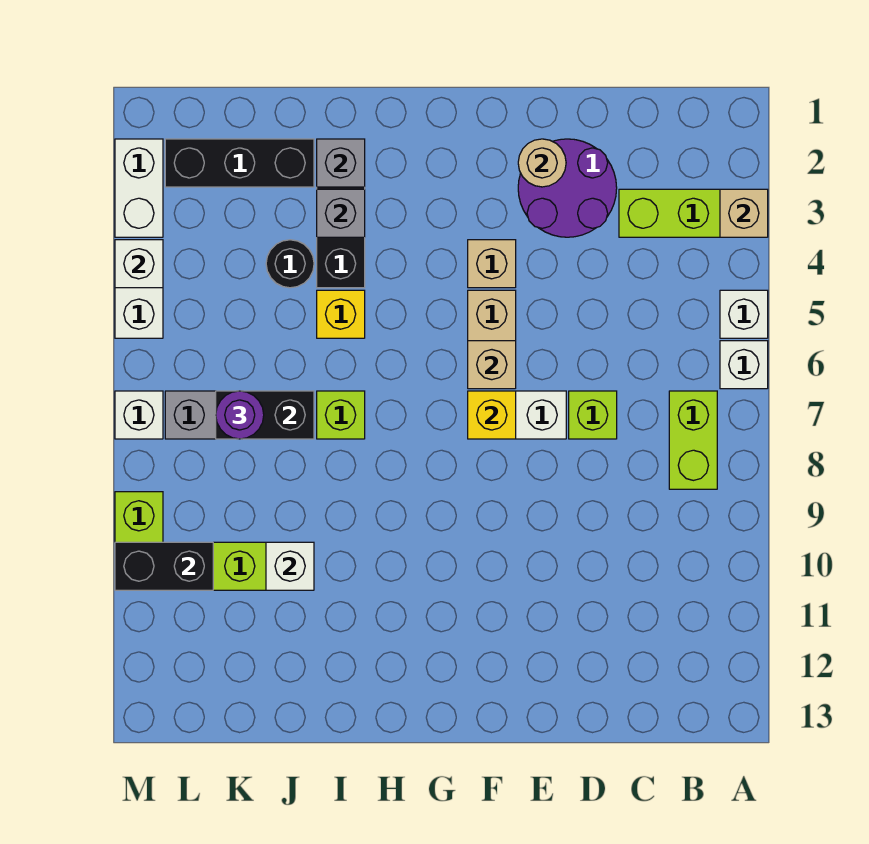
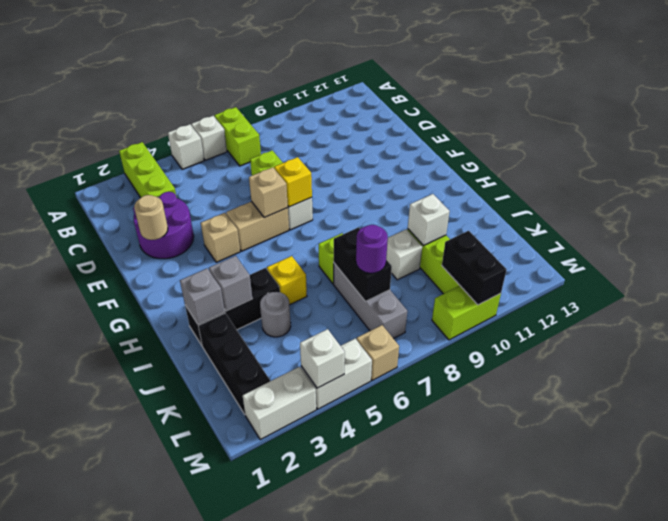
tan brick A3 level 2 -> tan brick M6 level 1
lime brick B7:B8 level 1 -> lime brick A7:B7 level 1
black round brick J4 level 1 -> grey round brick J4 level 1
white brick M7 level 1 -> white brick J9 level 1

